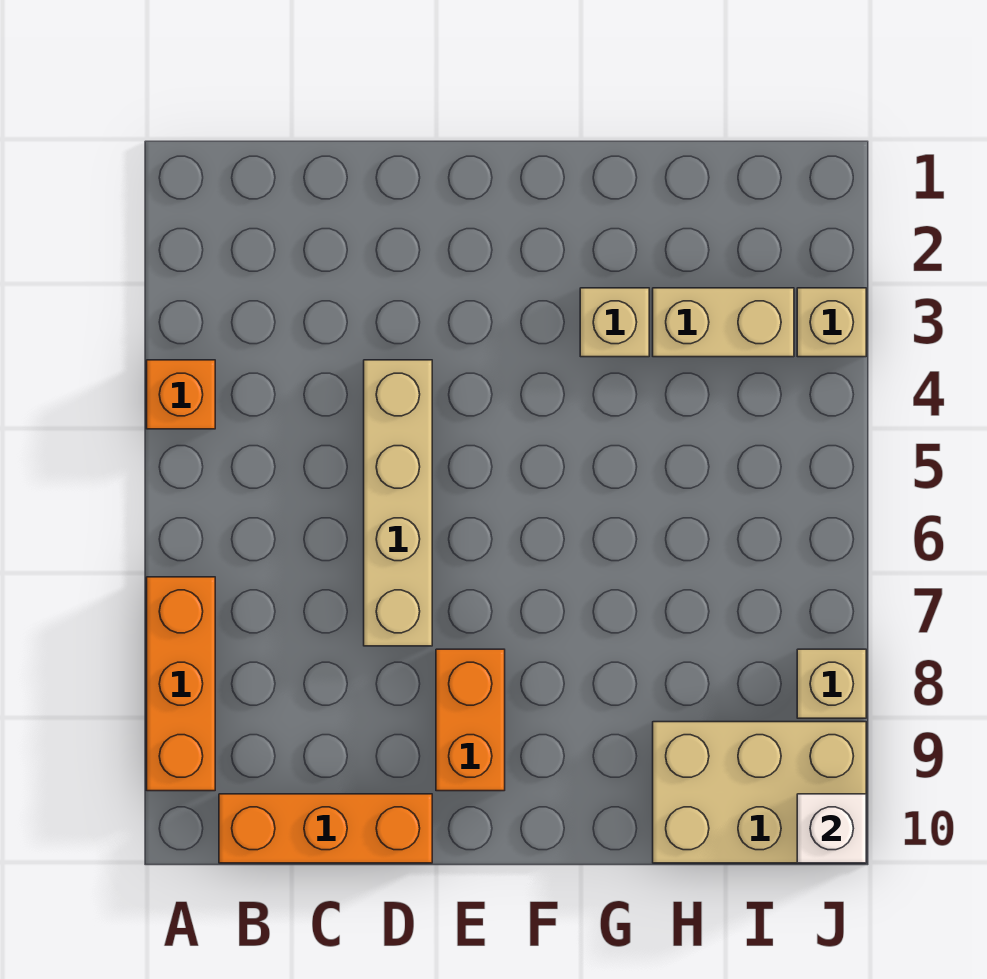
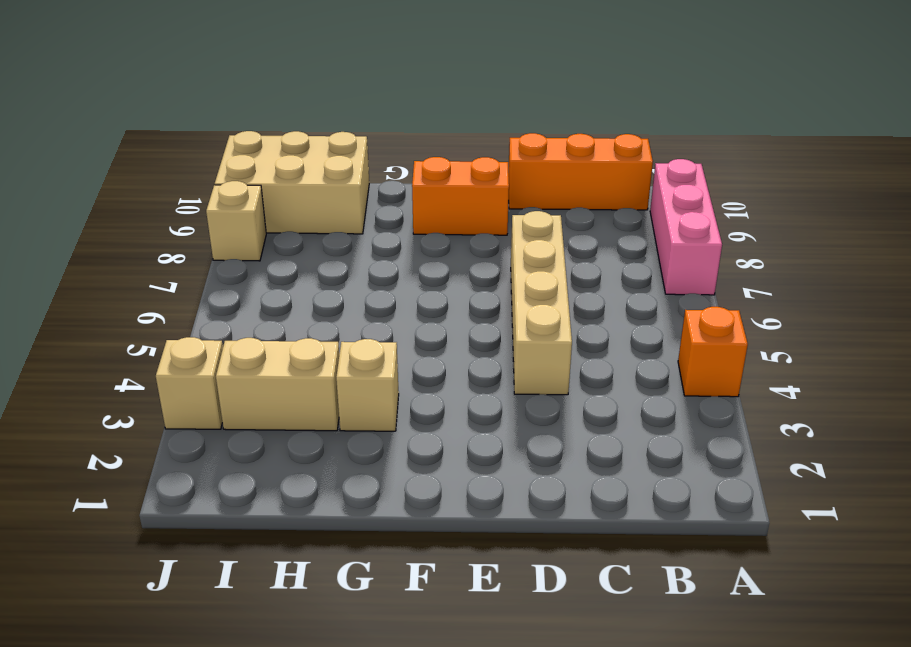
orange brick A7:A9 level 1 -> pink brick A7:A9 level 1
orange brick E8:E9 level 1 -> orange brick E9:F9 level 1
white brick J10 level 2 -> none

